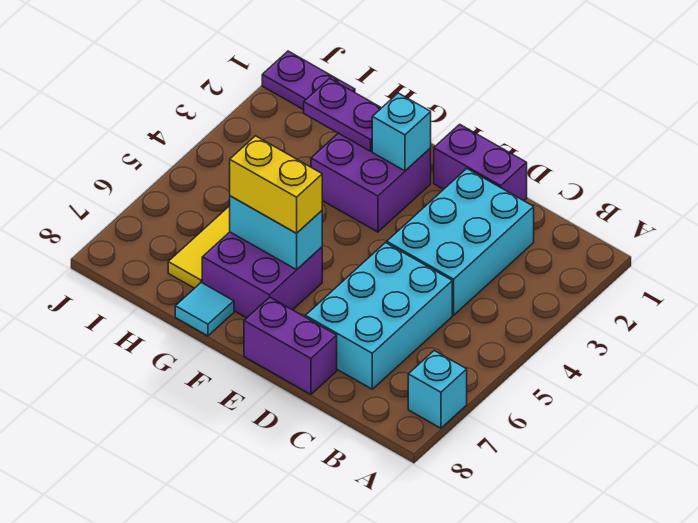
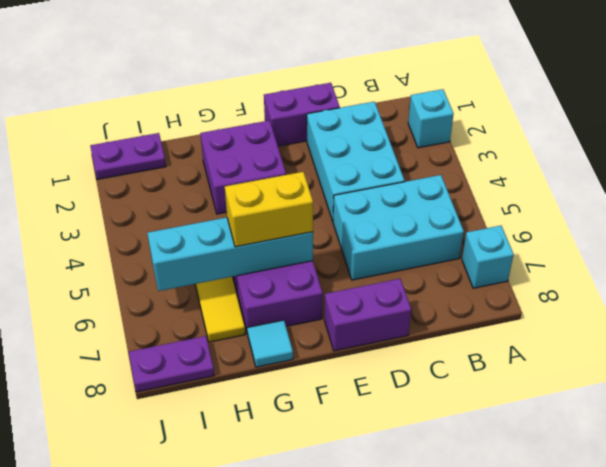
cyan brick C5:D7 level 1 -> cyan brick B5:D6 level 1
cyan brick F2 level 2 -> cyan brick A2 level 1
cyan brick F6:G6 level 2 -> cyan brick F6:I6 level 2
purple plate G2:H2 level 2 -> purple plate I8:J8 level 1

